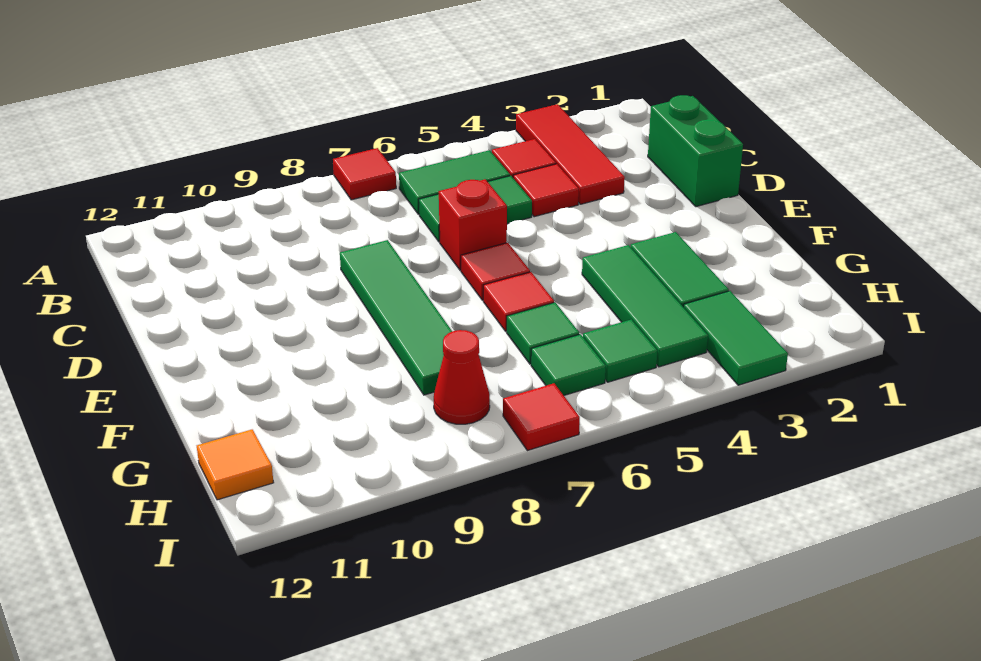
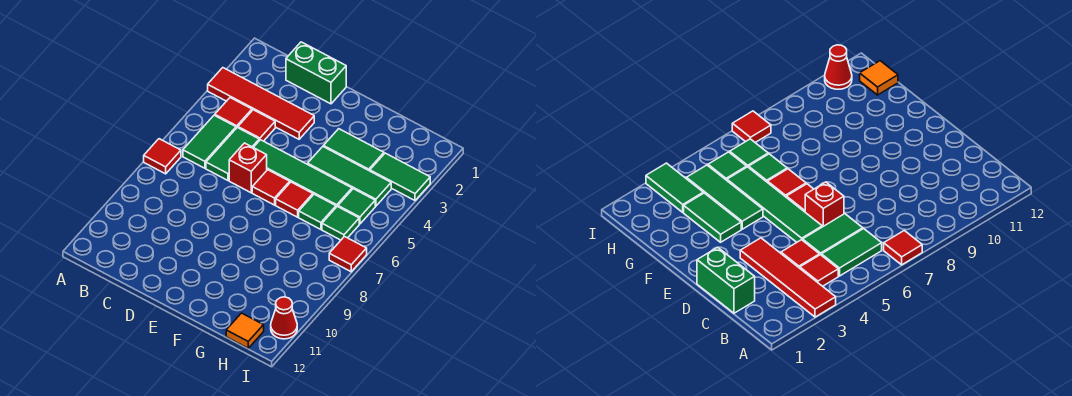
red tile A3:C3 level 1 -> red tile A3:D3 level 1
green tile D8:G8 level 1 -> green tile D5:G5 level 1
red cone H8 level 1 -> red cone I11 level 1

